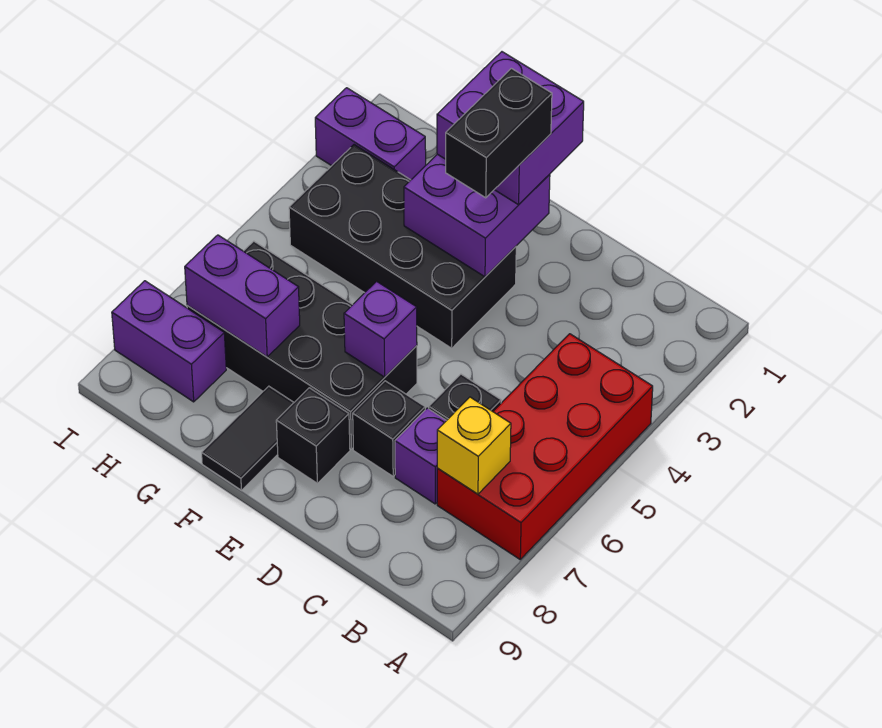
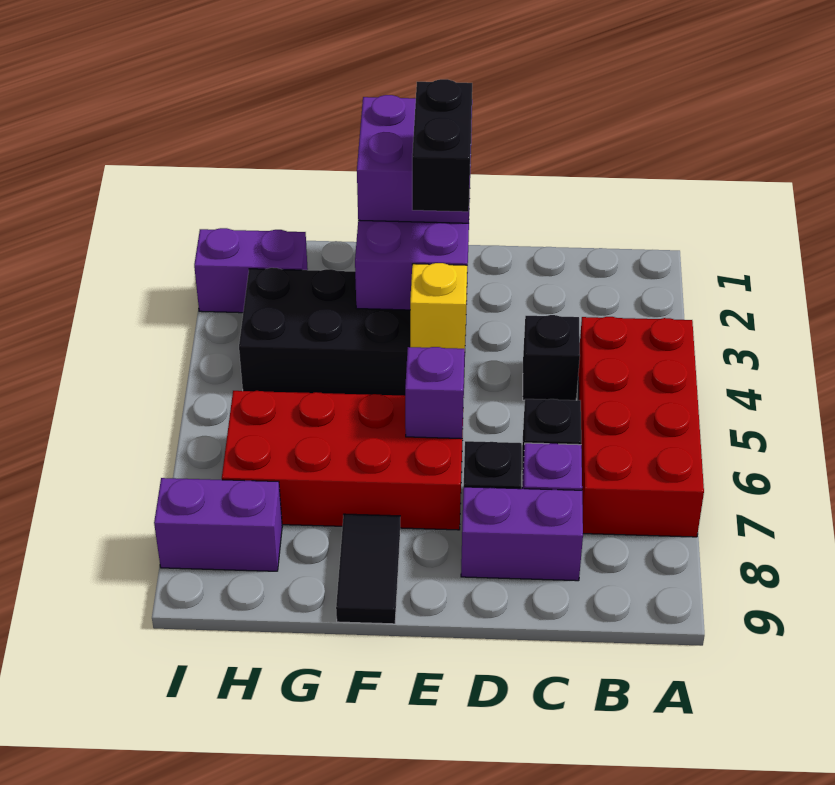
yellow brick B7 level 2 -> yellow brick E4 level 2
black brick E6:H7 level 1 -> red brick E6:H7 level 1
black brick E8 level 1 -> black brick C4 level 1
purple brick G7:H7 level 2 -> purple brick C8:D8 level 1

